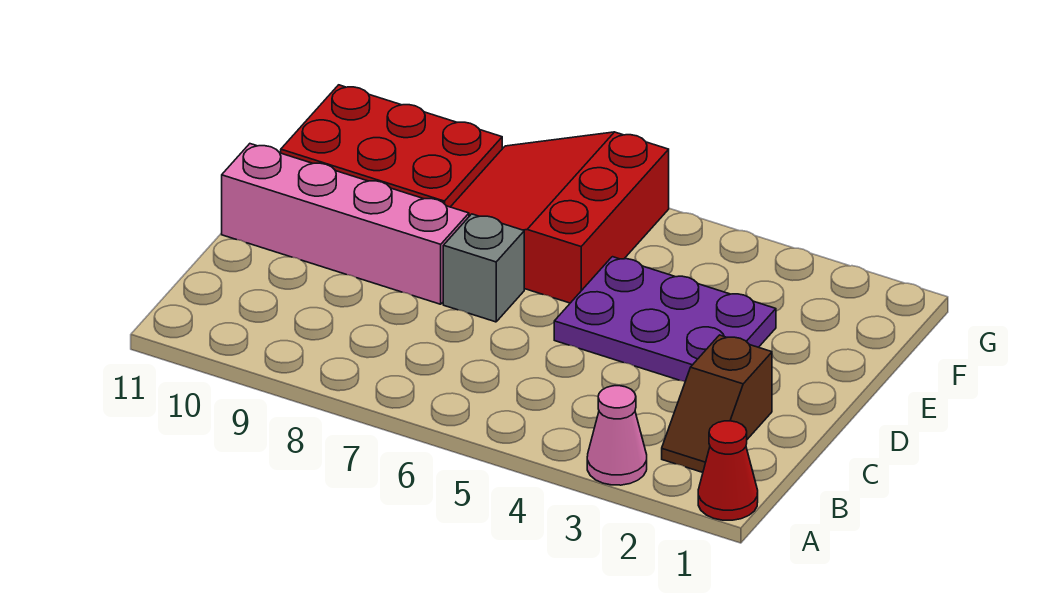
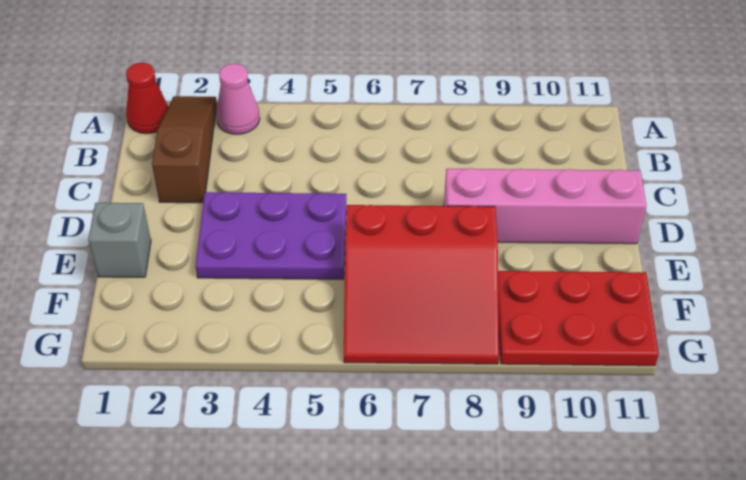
brown slope B2:C2 level 1 top C -> brown slope A2:C2 level 1 top C
grey brick D7 level 1 -> grey brick E1 level 1
red slope E6:G8 level 1 top 6 -> red slope E6:G8 level 1 top E

